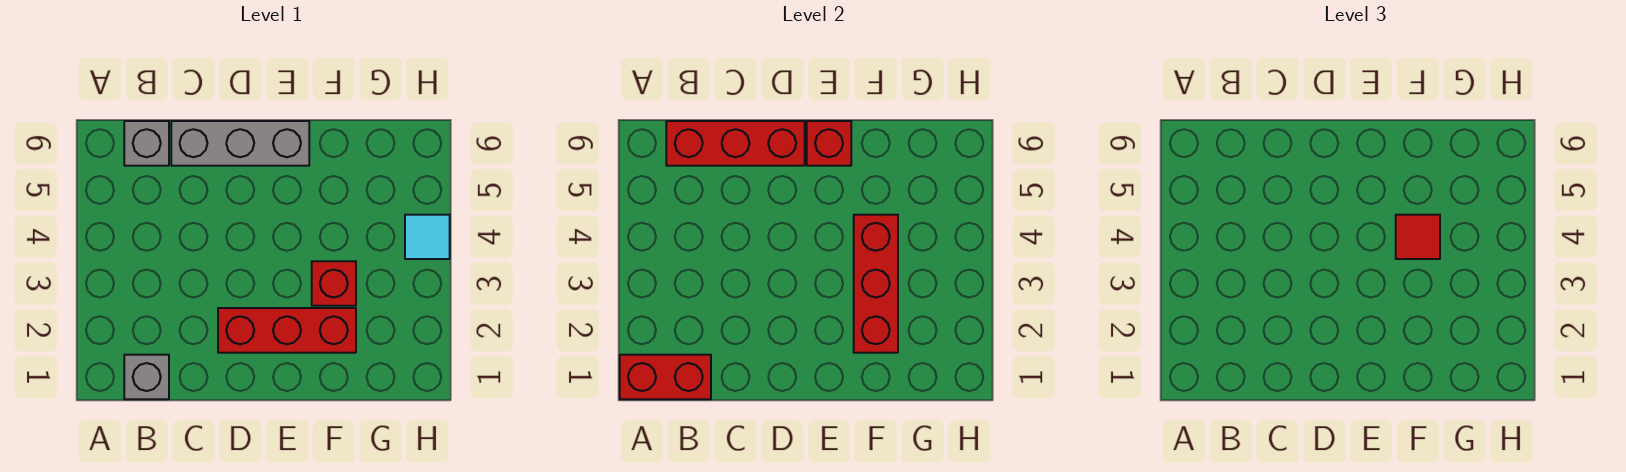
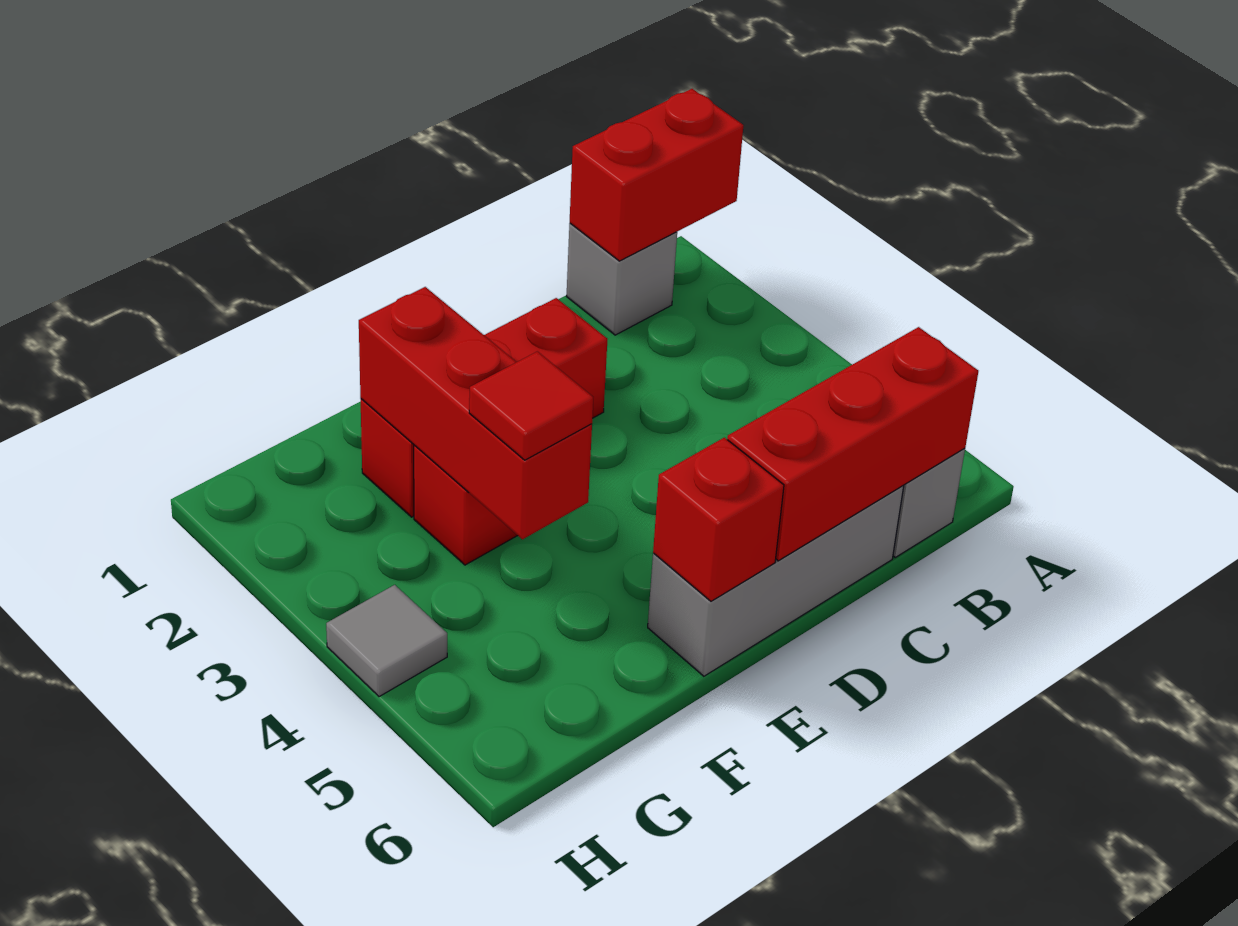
cyan tile H4 level 1 -> grey tile H4 level 1

